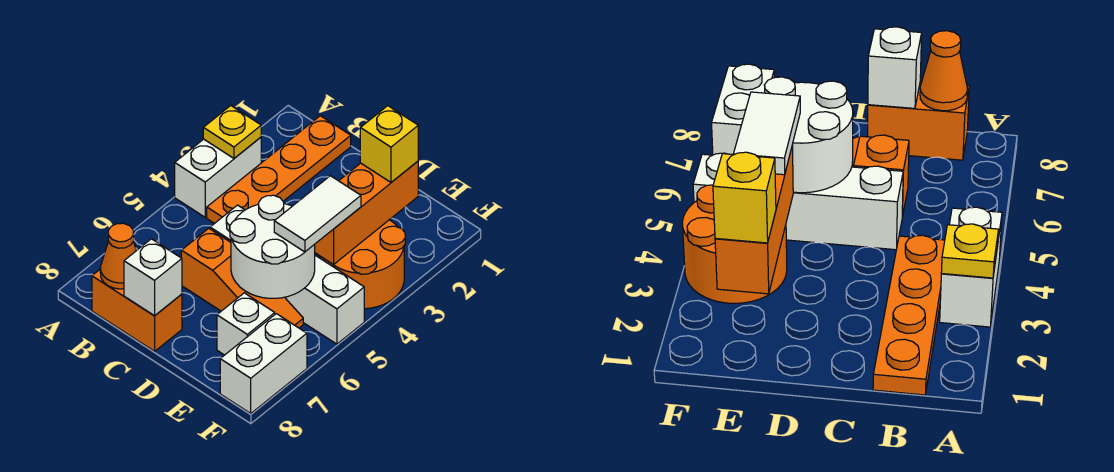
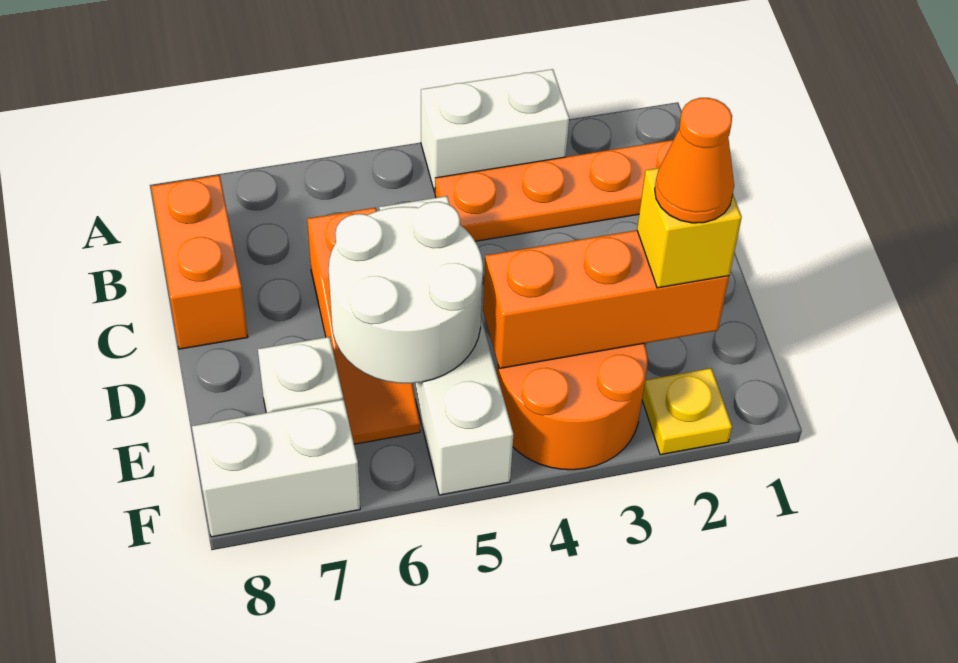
yellow plate A3 level 2 -> yellow plate F2 level 1
orange cone B8 level 2 -> orange cone E2 level 4
white brick C8 level 2 -> none
white tile E4:E5 level 3 -> none

